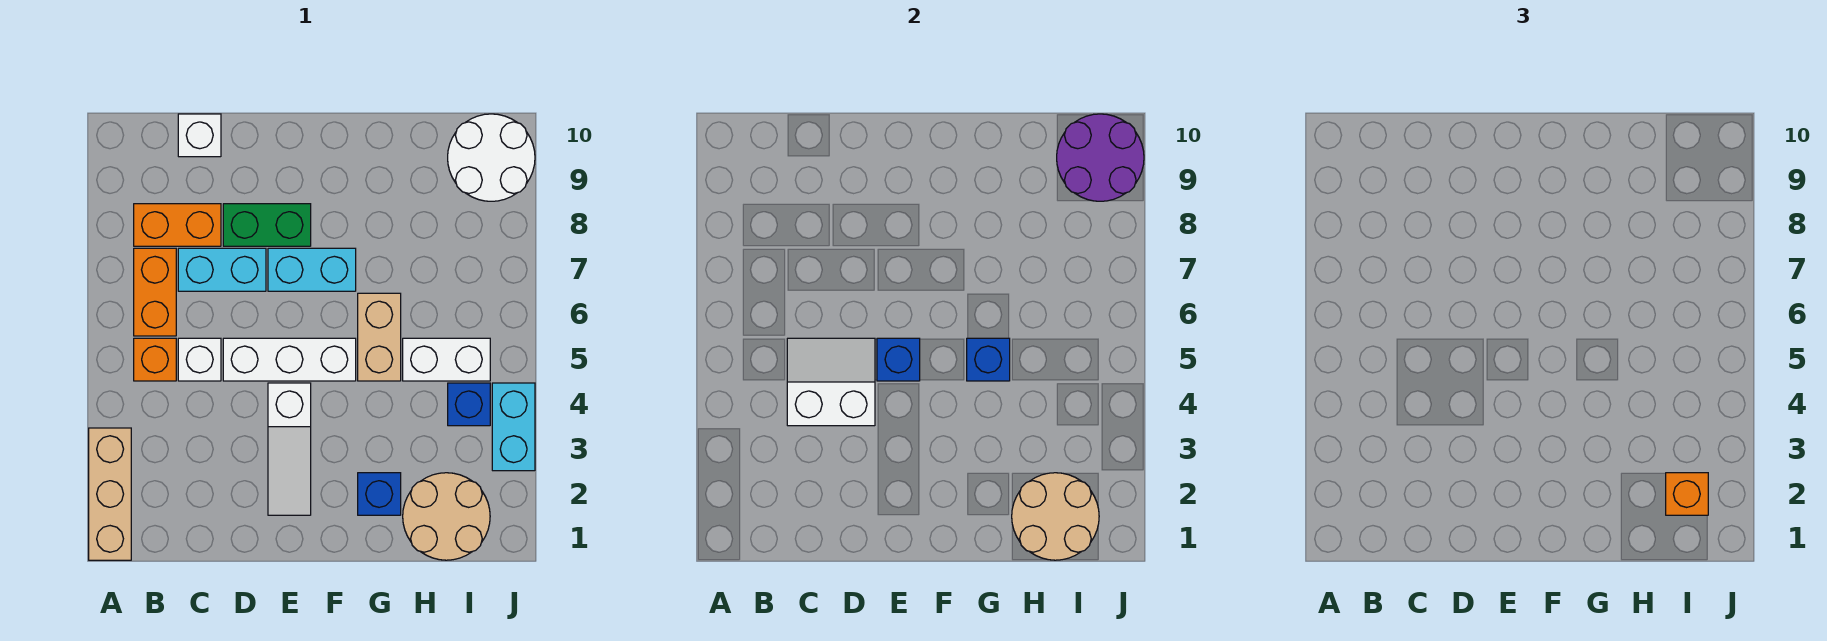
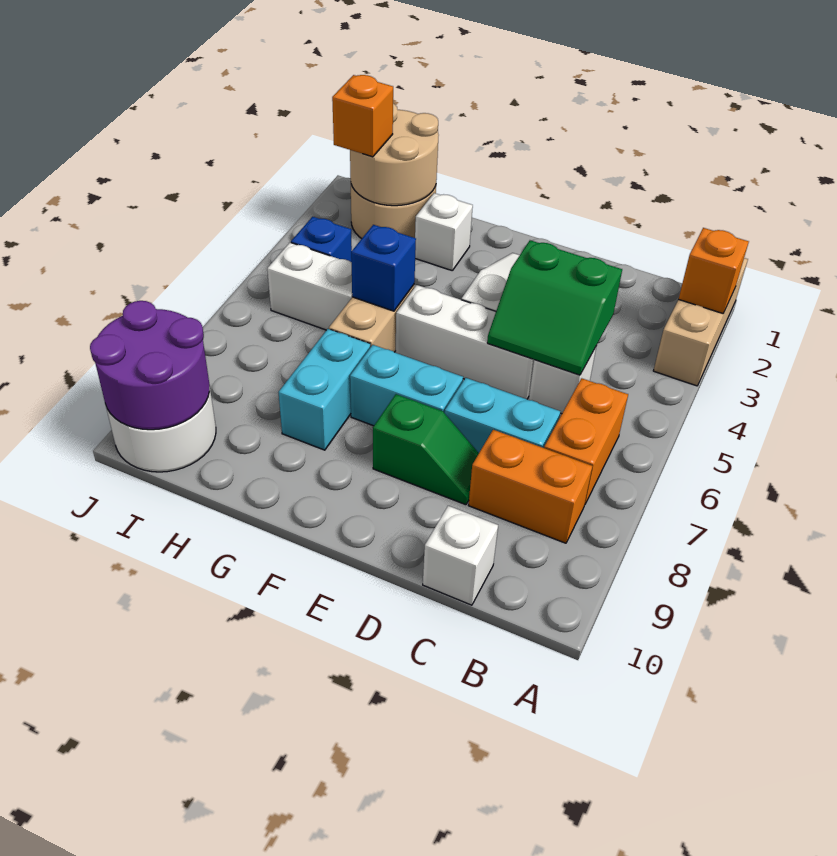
orange brick B5 level 1 -> orange brick A2 level 2
white slope C4:D5 level 2 top 4 -> green slope C4:D5 level 2 top 4
green brick D8:E8 level 1 -> green slope D8:E8 level 1 top E
blue brick E5 level 2 -> none
blue brick G2 level 1 -> white brick G2 level 1
cyan brick J3:J4 level 1 -> cyan brick G7:G8 level 1

